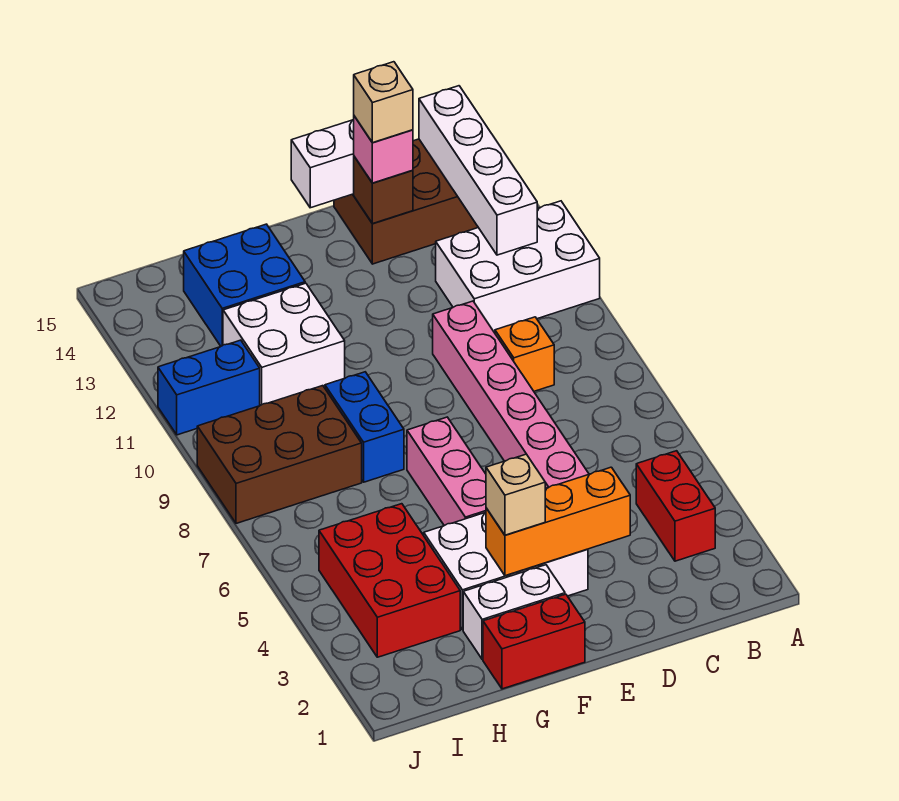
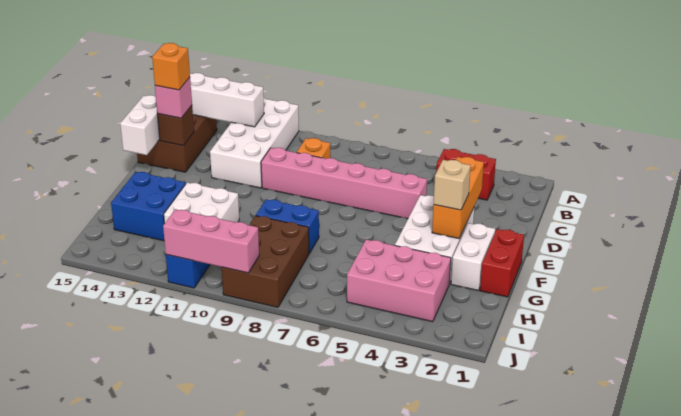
white brick A11:C12 level 1 -> white brick A11:D12 level 1
tan brick D14 level 4 -> orange brick D14 level 4
pink brick F5:F7 level 1 -> pink brick J9:J11 level 2
red brick H3:I5 level 1 -> pink brick H3:I5 level 1

